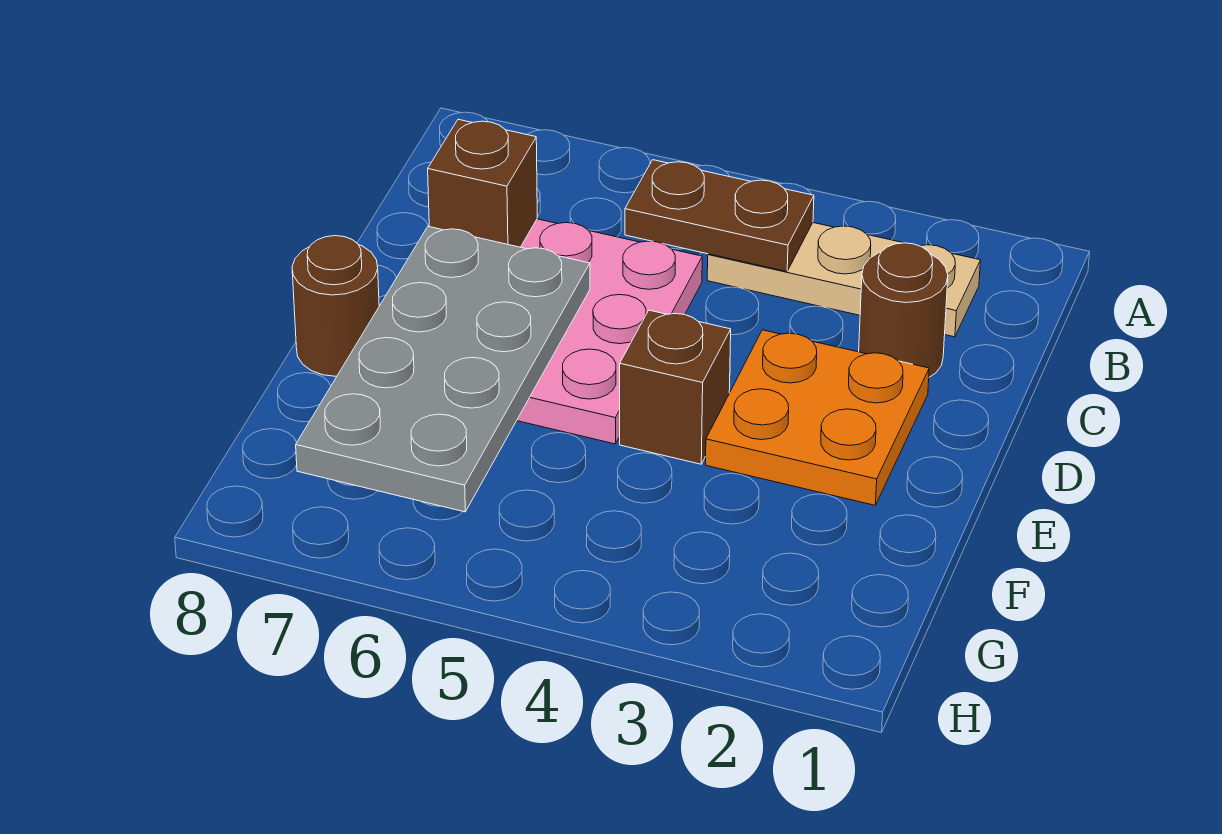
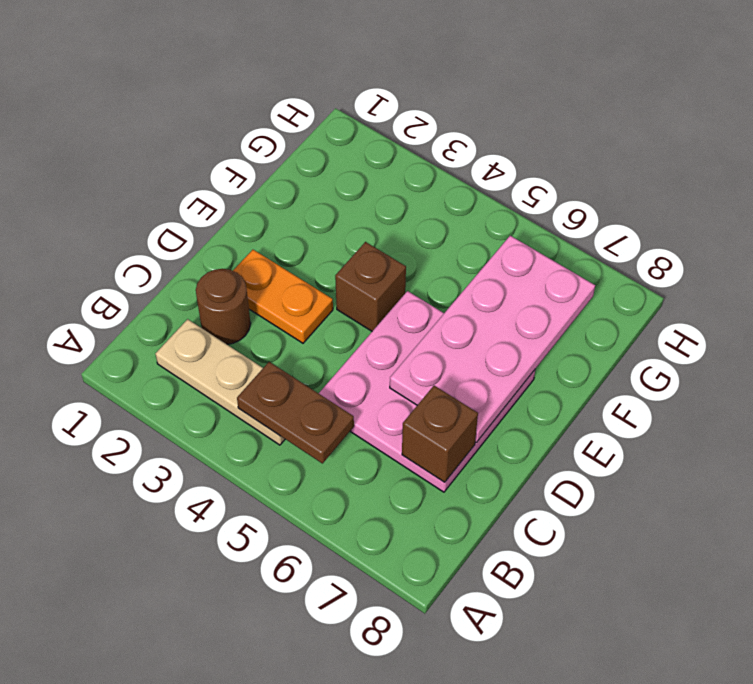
orange plate D2:E3 level 1 -> orange plate D2:D3 level 1
grey plate D6:G7 level 2 -> pink plate D6:G7 level 2
brown round brick E8 level 1 -> none

